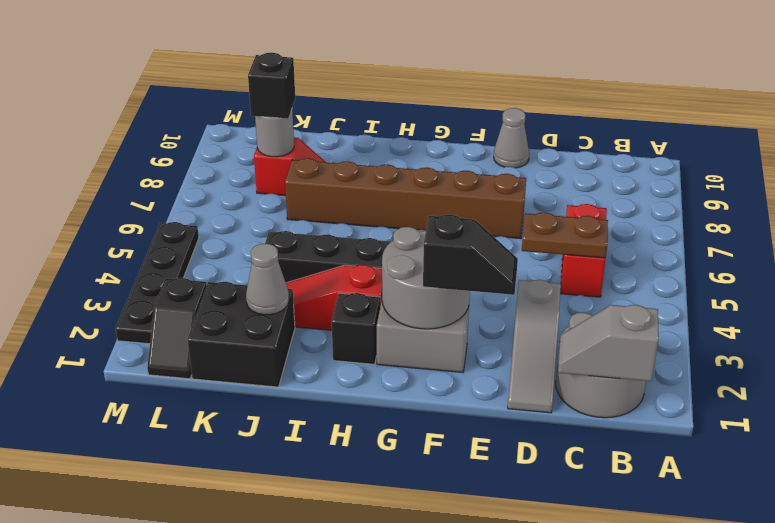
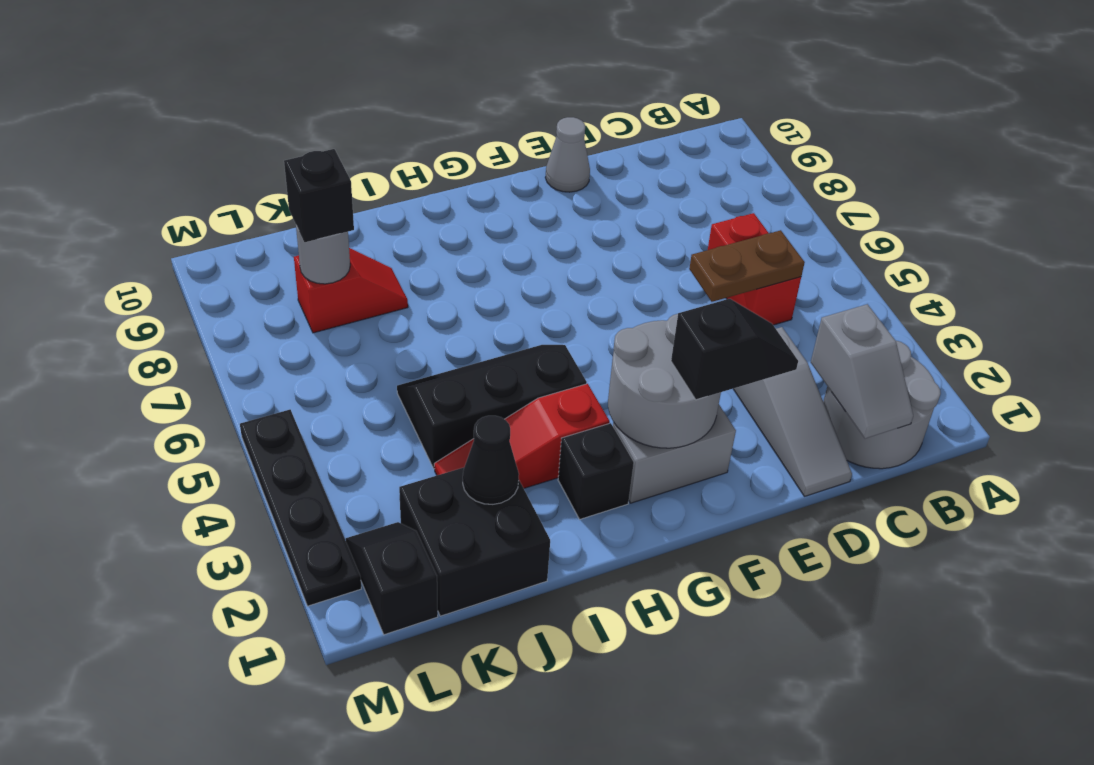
grey slope B1:C1 level 2 top B -> grey slope C1:C2 level 2 top 2
brown brick E7:J7 level 1 -> none
grey cone J2 level 2 -> black cone J2 level 2
black slope L1:L2 level 1 top 2 -> black slope L1:L2 level 1 top 1

